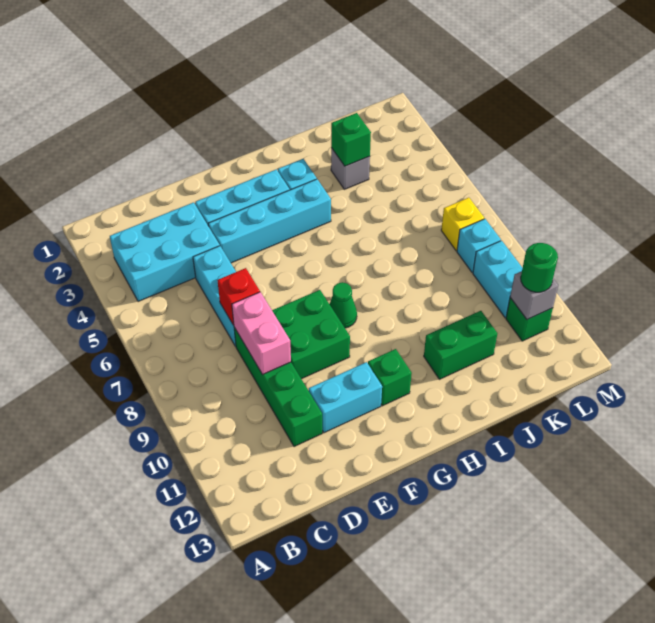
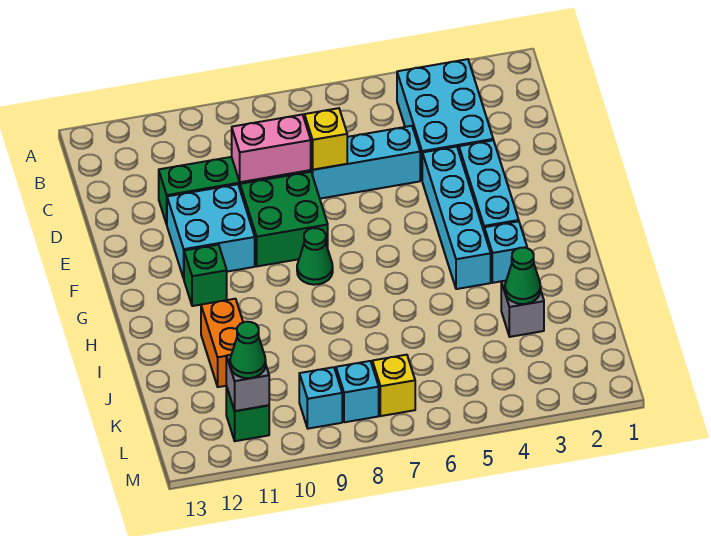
red brick D7 level 2 -> yellow brick D7 level 2
cyan brick E11:F11 level 1 -> cyan brick E10:F11 level 1
green brick I11:J11 level 1 -> orange brick I11:J11 level 1
green brick J3 level 2 -> green cone J3 level 2
cyan brick L9:L10 level 1 -> cyan brick L9 level 1
green round brick L11 level 3 -> green cone L11 level 3

